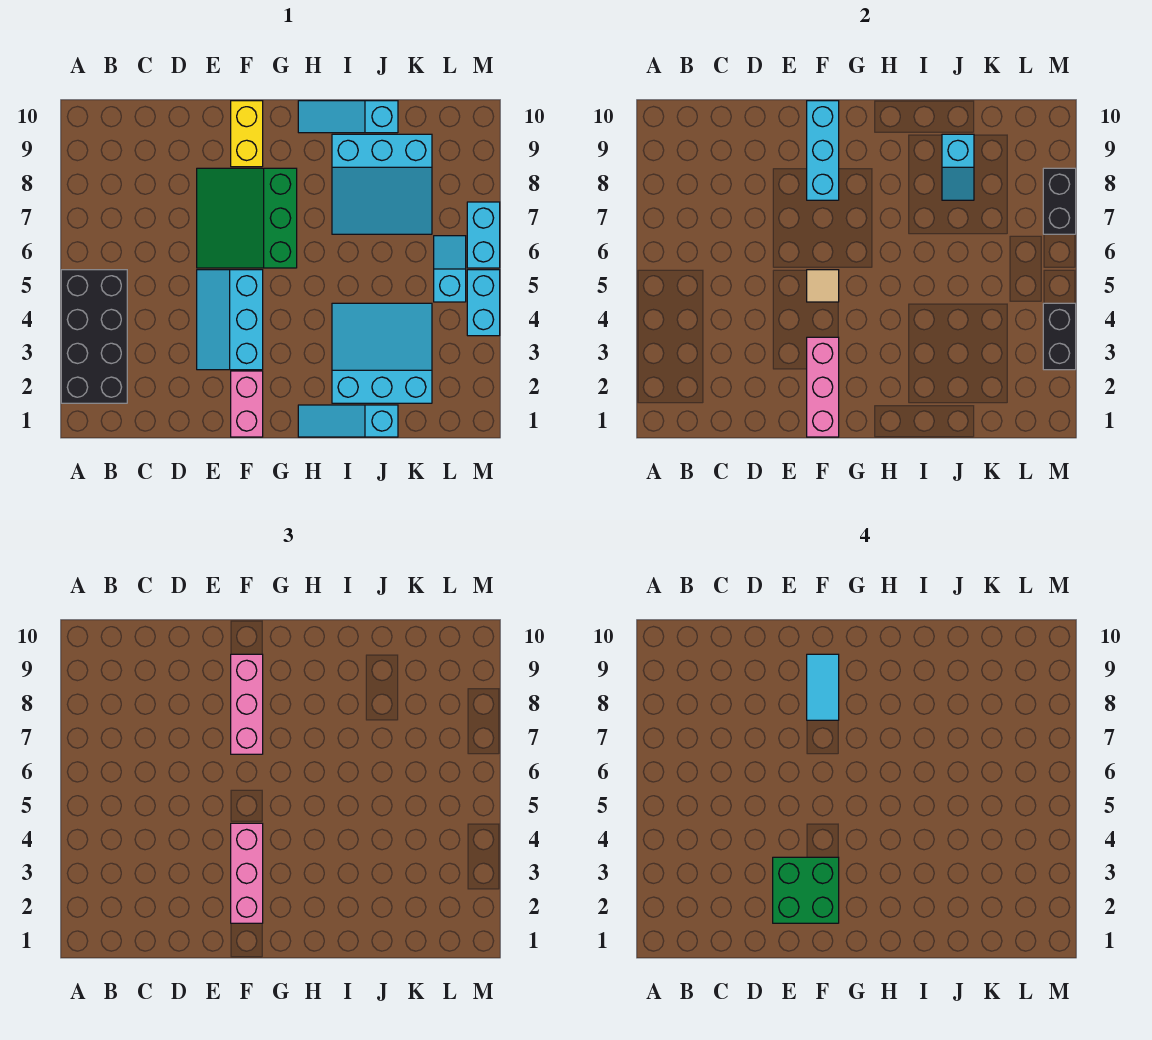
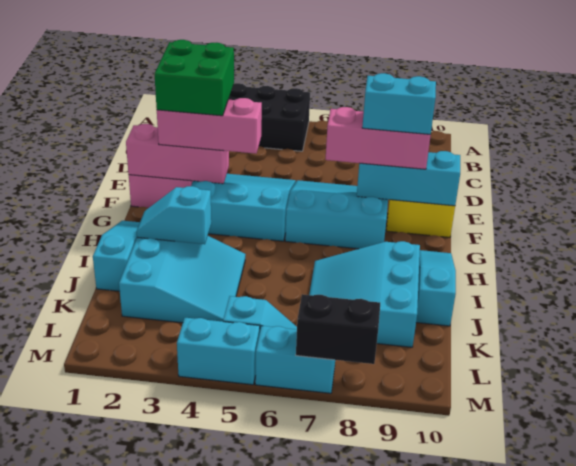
cyan slope E3:F5 level 1 top F -> cyan slope E3:G5 level 1 top G
green slope E6:G8 level 1 top G -> cyan slope E6:G8 level 1 top G
tan tile F5 level 2 -> none
cyan tile F8:F9 level 4 -> cyan brick F8:F9 level 4
cyan slope J8:J9 level 2 top 9 -> cyan slope I2:I3 level 2 top 3
black brick M3:M4 level 2 -> none

